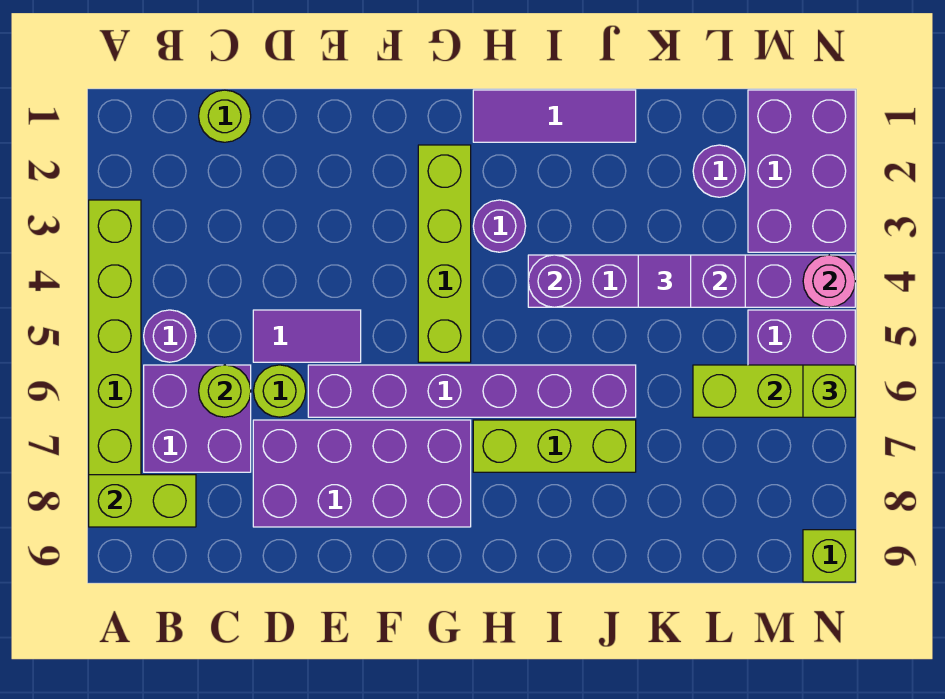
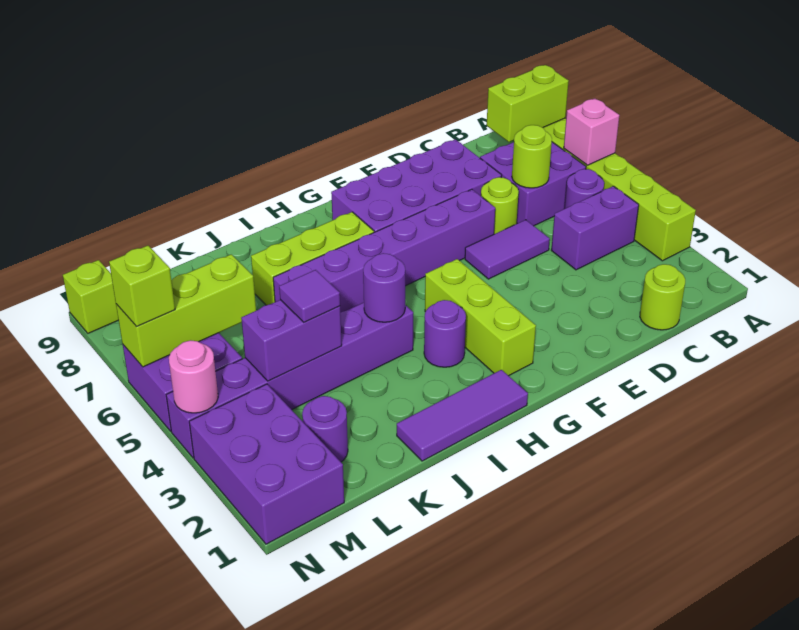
none -> pink brick A6 level 2
none -> purple brick B4:C4 level 1
lime brick G2:G5 level 1 -> lime brick G2:G4 level 1

